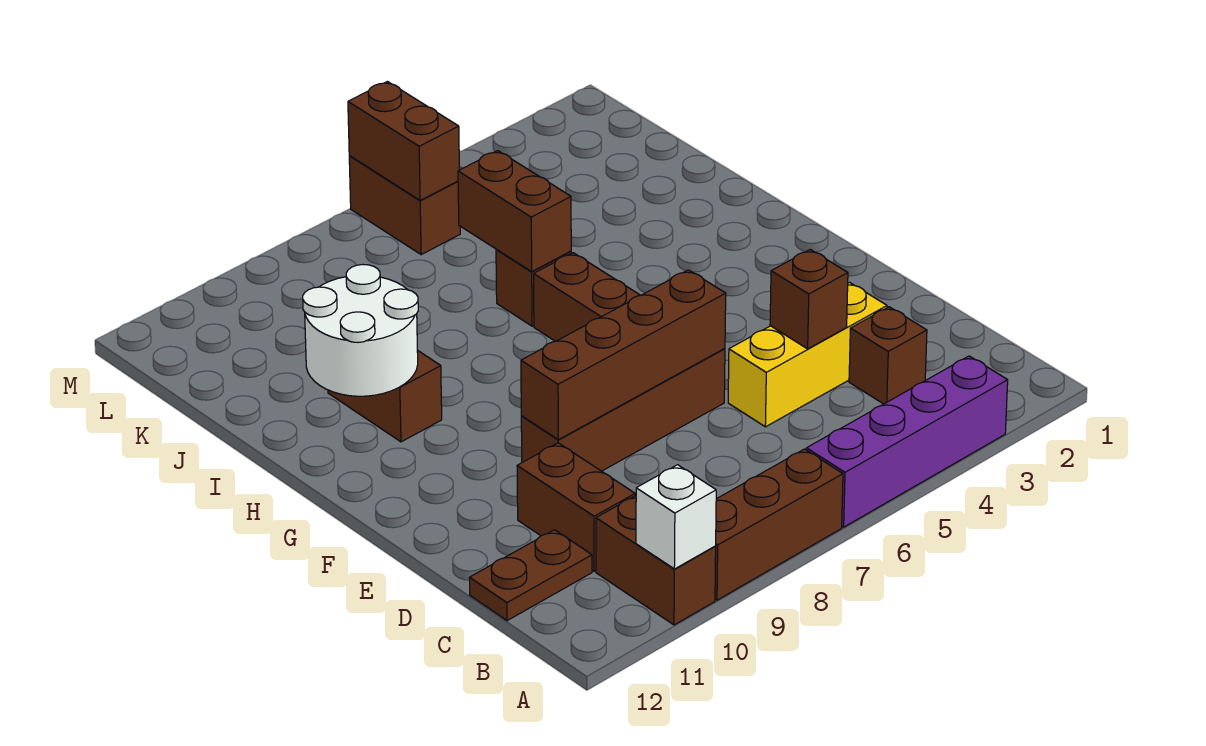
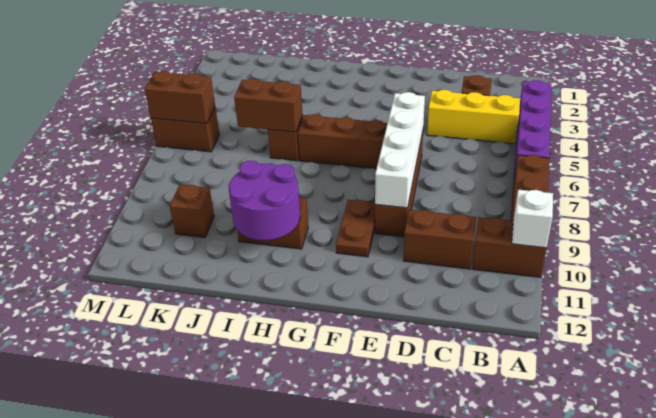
brown plate C11:C12 level 1 -> brown plate F9:F10 level 1
yellow brick D3:D5 level 1 -> yellow brick B4:D4 level 1
brown brick D4 level 2 -> brown brick K10 level 1
brown brick E6:E9 level 2 -> white brick E6:E9 level 2
white round brick H10:I11 level 2 -> purple round brick H10:I11 level 2

